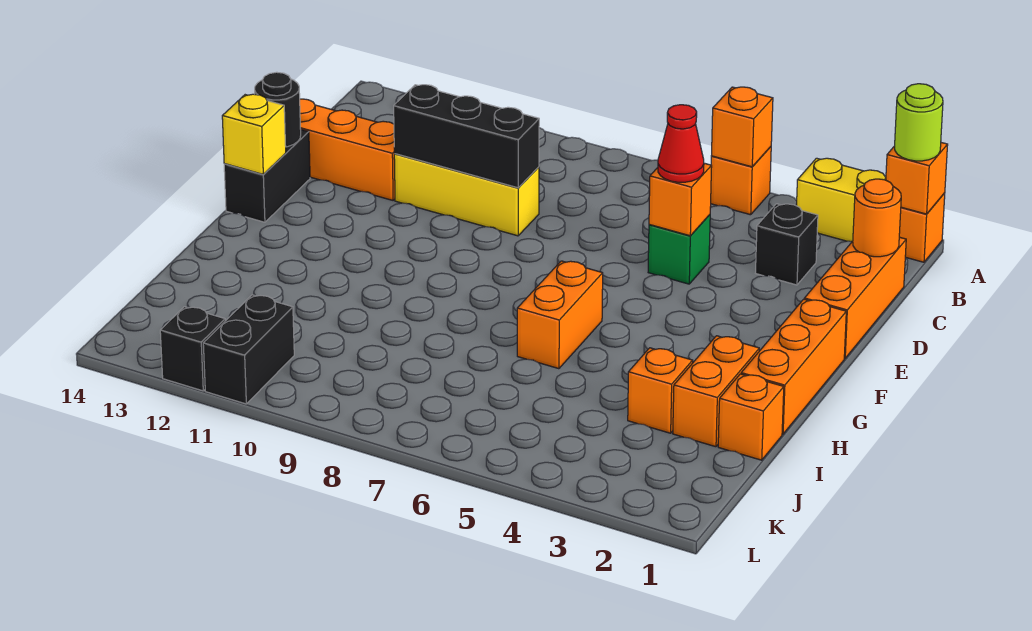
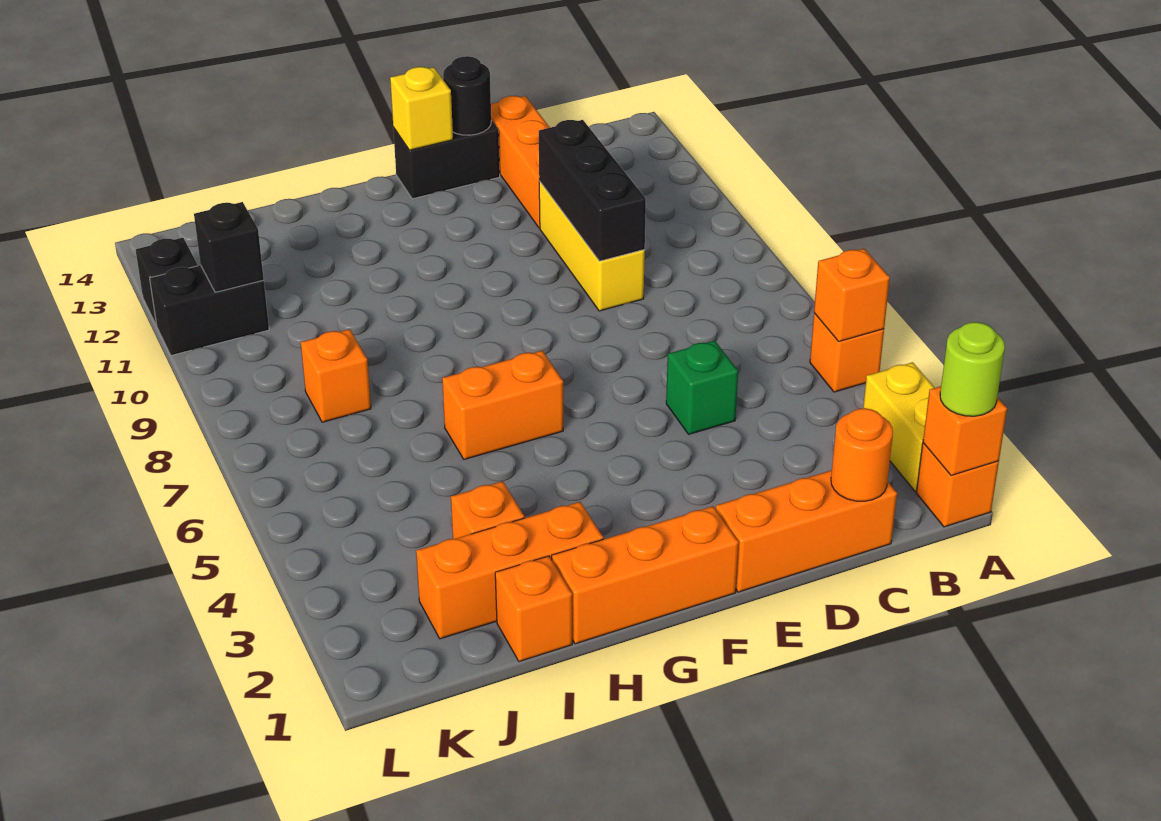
black brick C3 level 1 -> black brick K11 level 2
orange brick D5 level 2 -> orange brick J8 level 1
red cone D5 level 3 -> none
orange brick H2:I2 level 1 -> orange brick H2:J2 level 1

